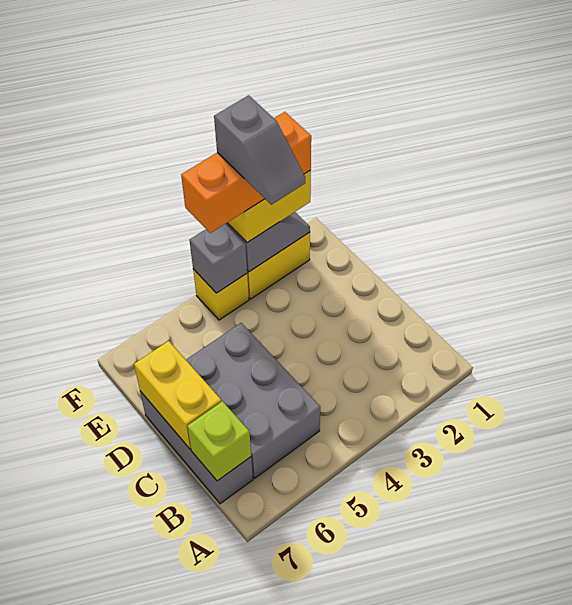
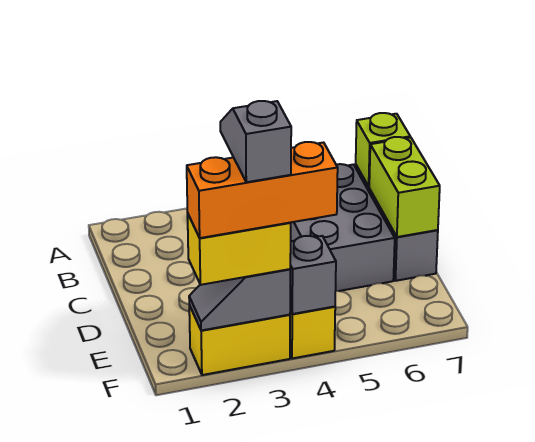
yellow brick C7:D7 level 2 -> lime brick C7:D7 level 2

